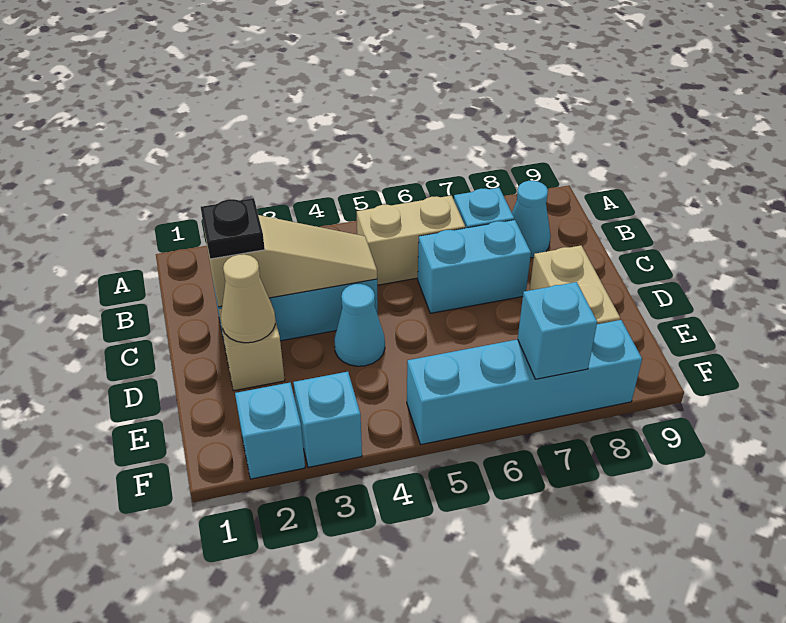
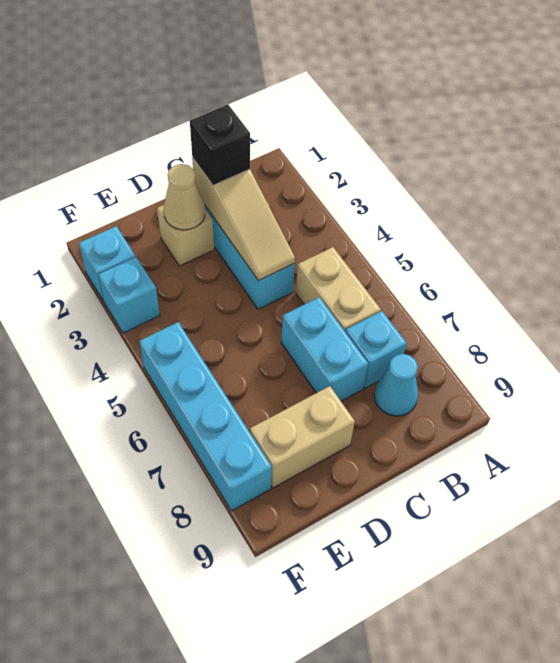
black plate C2 level 3 -> black brick C2 level 3
cyan cone D4 level 1 -> none
cyan brick F7 level 2 -> none

